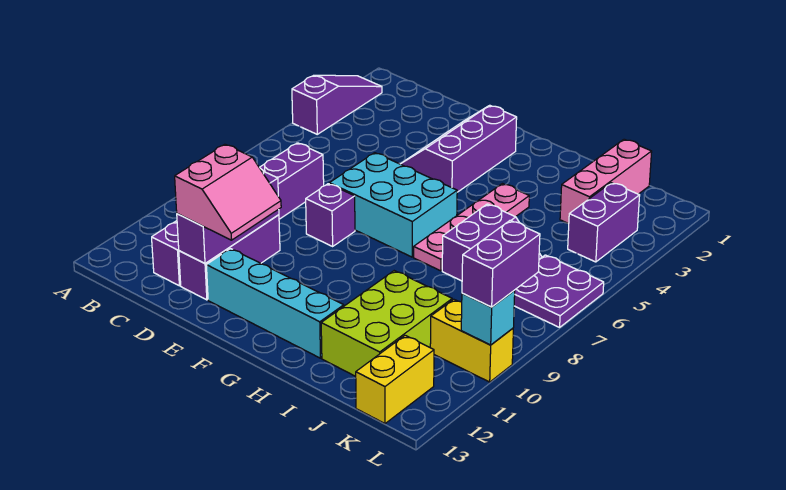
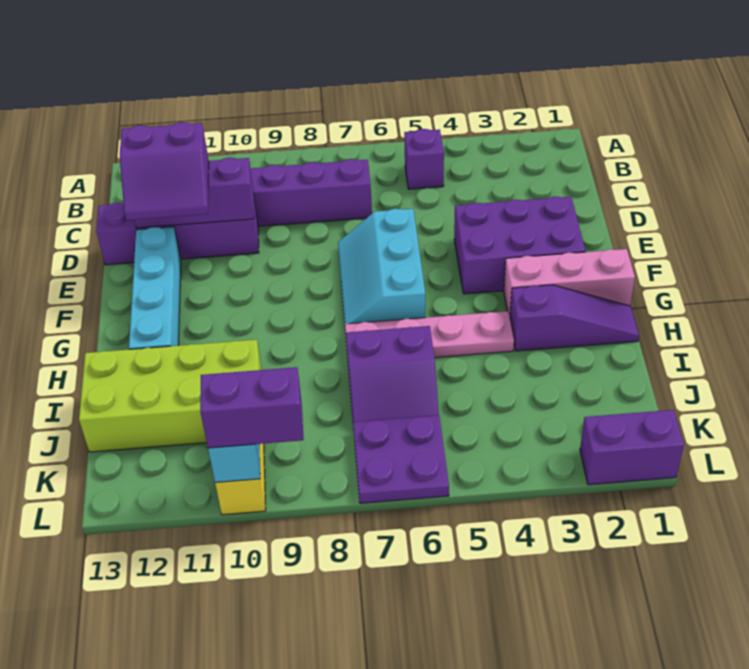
purple slope A2:A4 level 1 top 4 -> purple slope H1:H3 level 1 top 3
purple brick D10:D12 level 1 -> purple brick D10:D13 level 1
pink slope D11:E12 level 3 top D -> purple slope D11:E12 level 3 top D
purple slope E2:F4 level 1 top F -> purple brick E2:F4 level 1
cyan brick E6:G7 level 1 -> cyan slope E6:G7 level 1 top 6
purple brick E8 level 1 -> purple brick B5 level 1
lime brick I10:J12 level 1 -> lime brick I10:J13 level 1
pink brick J1:J3 level 1 -> pink brick G1:G3 level 1
purple brick K3:K4 level 1 -> purple brick L1:L2 level 1
yellow brick K12:K13 level 1 -> none

